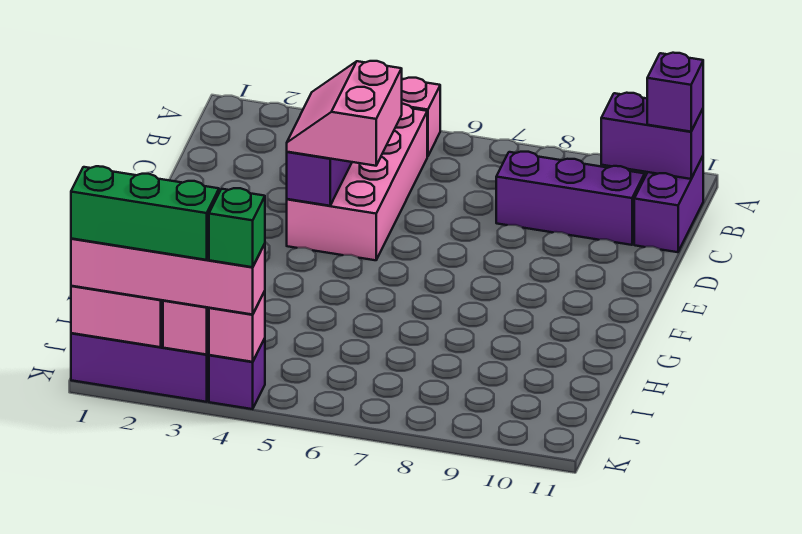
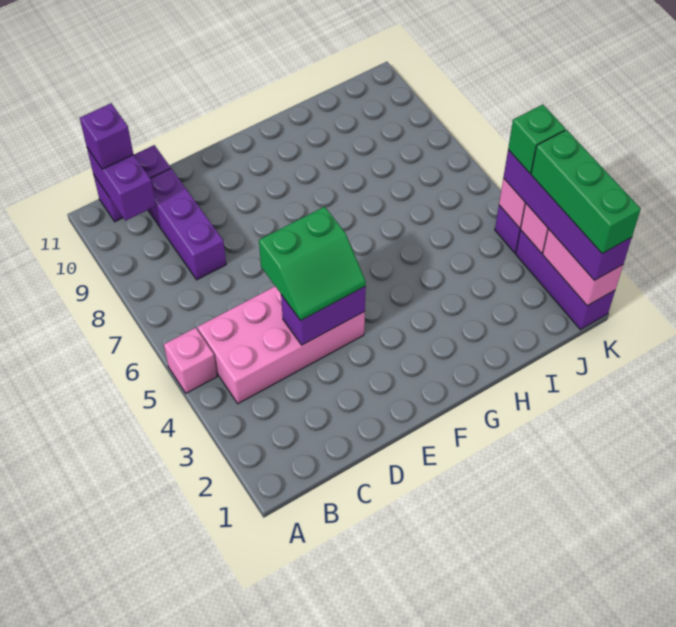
pink slope D4:E5 level 3 top 5 -> green slope D4:E5 level 3 top 5
pink brick K1:K4 level 3 -> purple brick K1:K4 level 3

